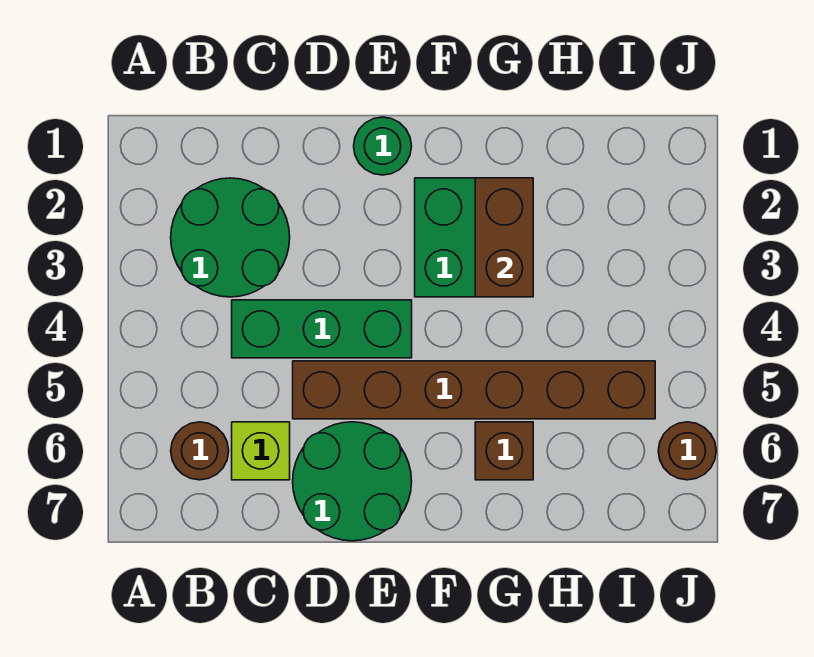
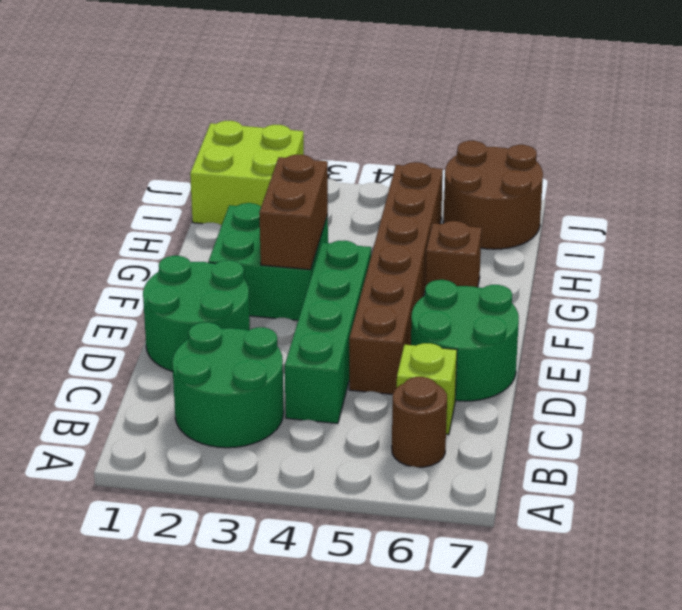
green brick C4:E4 level 1 -> green brick C4:F4 level 1
green round brick E1 level 1 -> green round brick D1:E2 level 1
brown brick G2:G3 level 2 -> brown brick F3:G3 level 2
none -> lime brick I1:J2 level 1
brown round brick J6 level 1 -> brown round brick I6:J7 level 1

